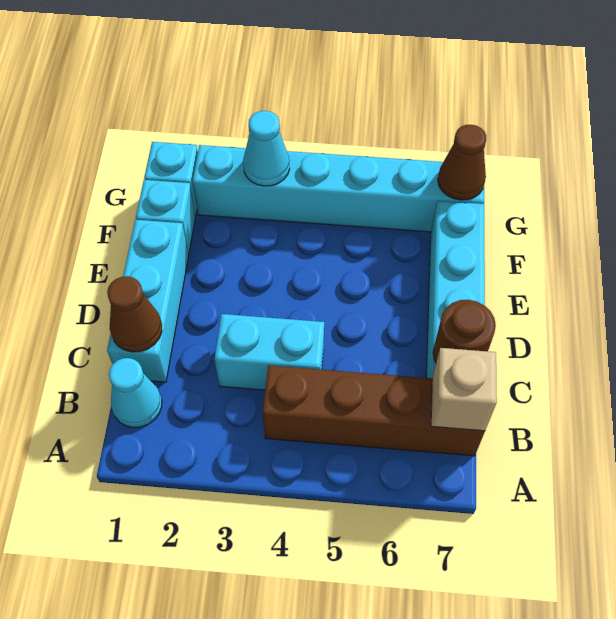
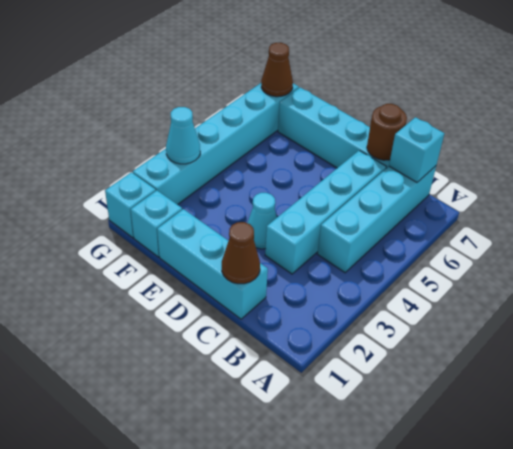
cyan cone B1 level 1 -> cyan cone D3 level 1
brown brick B4:B7 level 1 -> cyan brick B4:B7 level 1
tan brick B7 level 2 -> cyan brick B7 level 2
cyan brick C3:C4 level 1 -> cyan brick C3:C6 level 1

